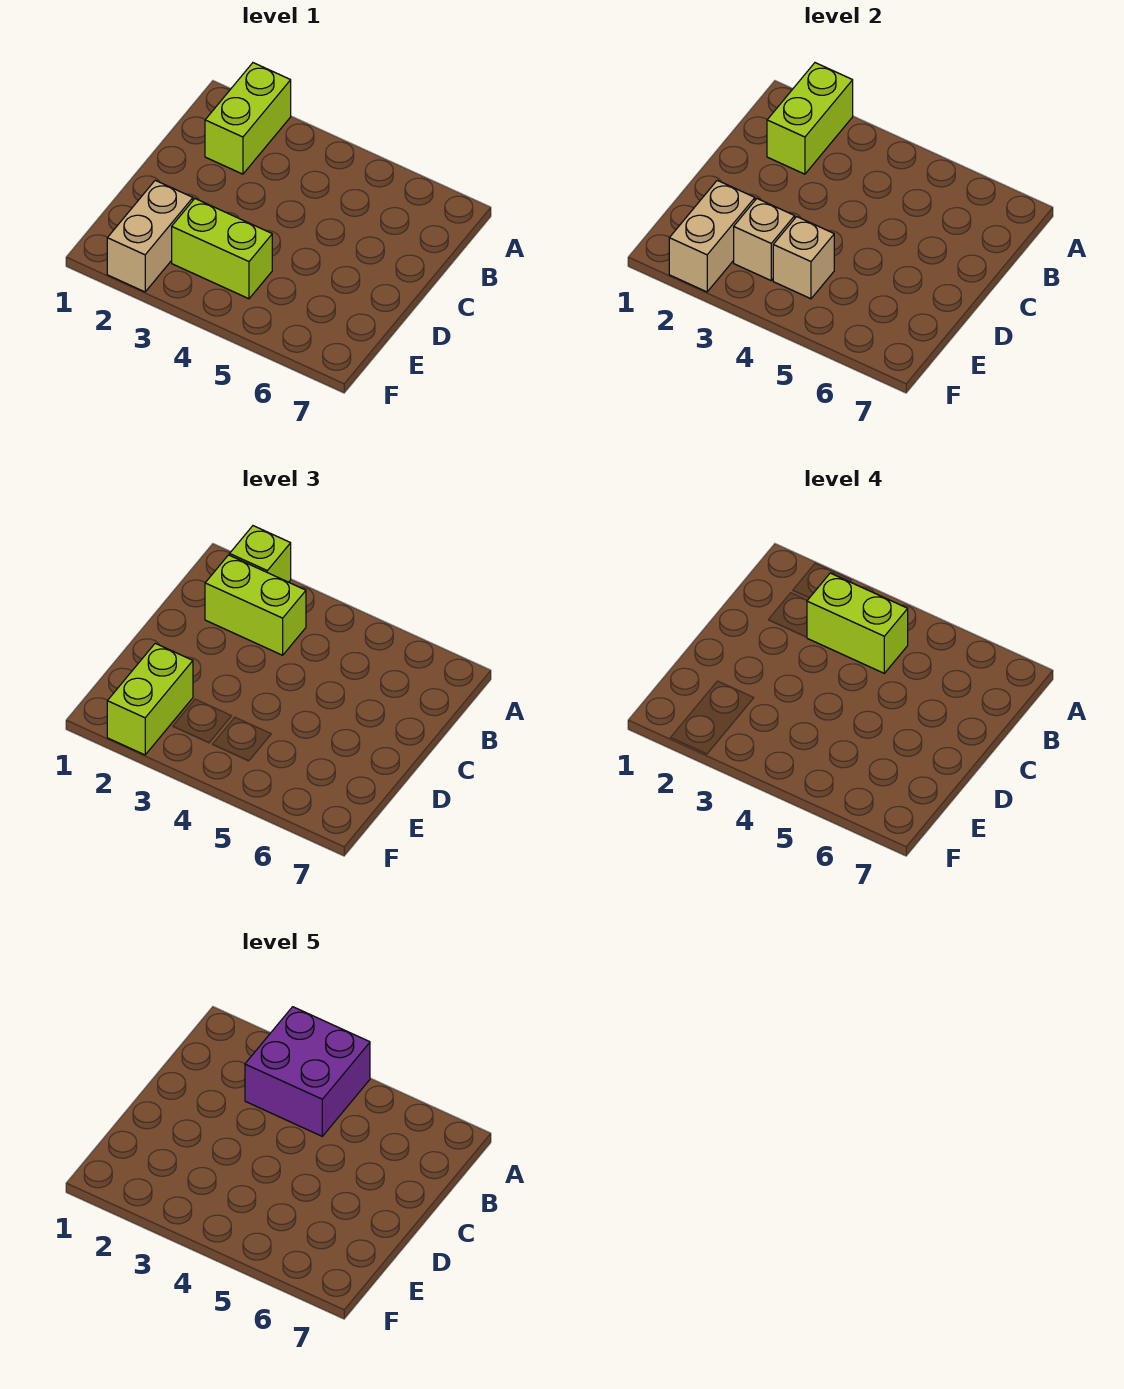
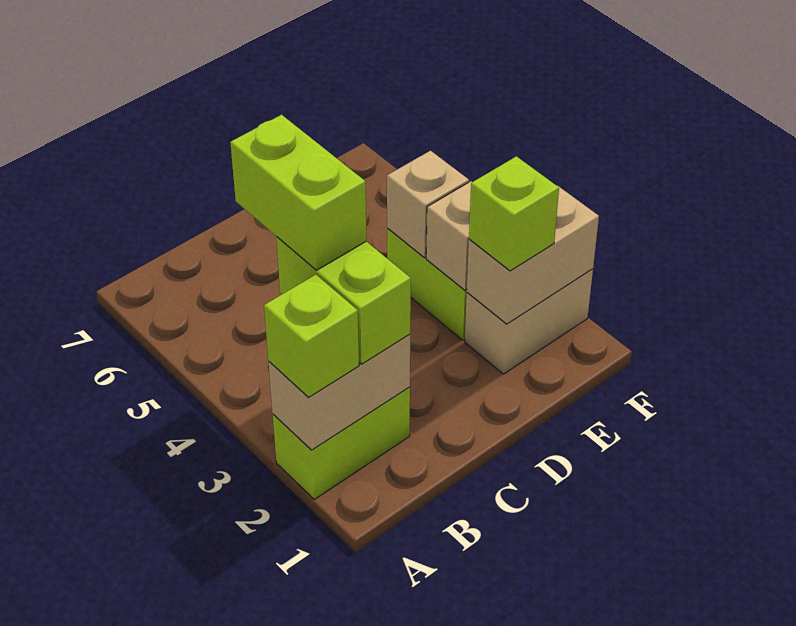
lime brick A2:B2 level 2 -> tan brick A2:B2 level 2
purple brick A3:B4 level 5 -> none
lime brick E2:F2 level 3 -> lime brick E2 level 3

